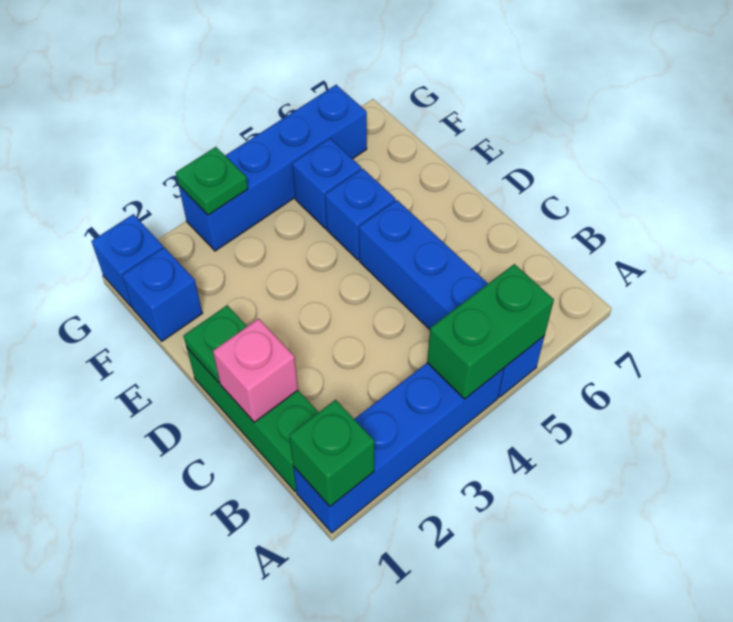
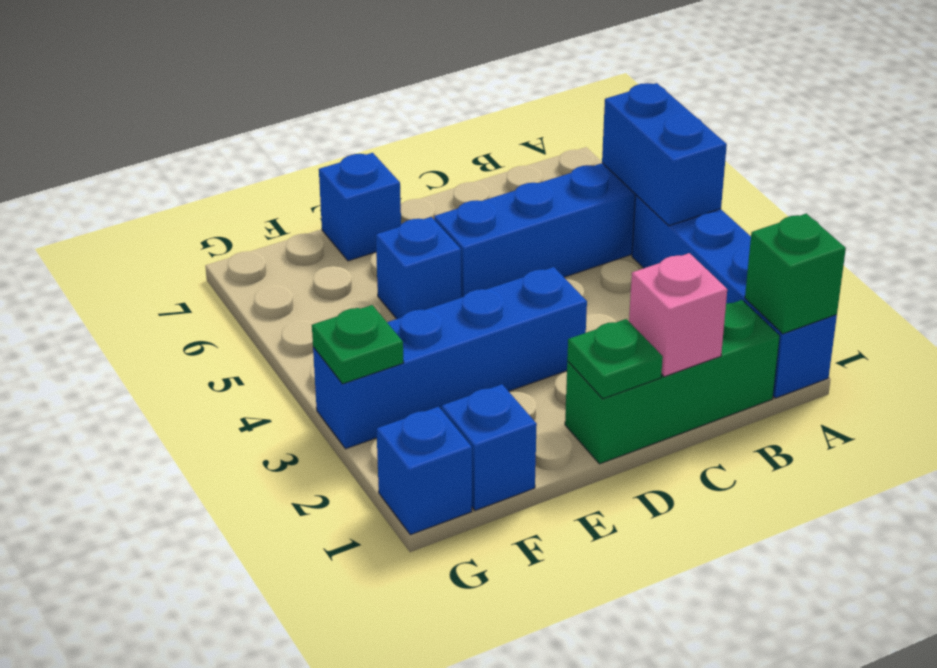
green brick A4:A5 level 2 -> blue brick A4:A5 level 2
blue brick F5 level 1 -> blue brick E7 level 1
blue brick G3:G6 level 1 -> blue brick D3:G3 level 1

